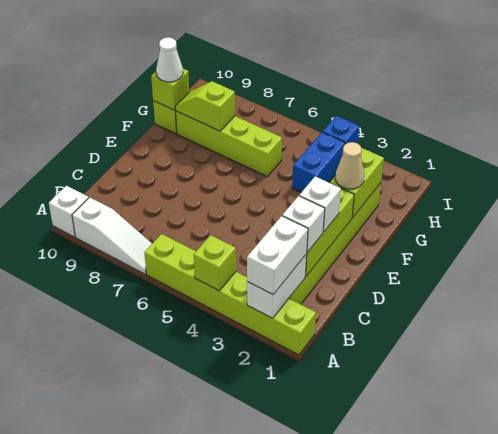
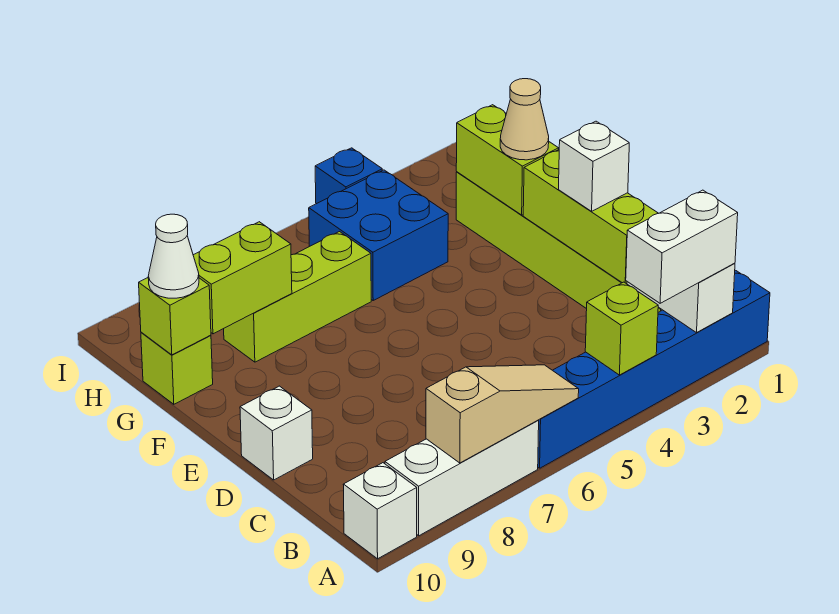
lime brick A1:A6 level 1 -> blue brick A1:A6 level 1
white brick A2:B2 level 3 -> white brick A2:A3 level 3
none -> tan slope A6:A8 level 2 top 8
white slope A7:A9 level 1 top 9 -> white brick A7:A9 level 1
white brick C2 level 3 -> white brick D10 level 1
blue brick G4:H4 level 1 -> blue brick G4:H5 level 1
lime brick G6:G9 level 1 -> lime brick G6:G8 level 1
lime slope G8:G9 level 2 top 8 -> lime brick G8:G9 level 2

